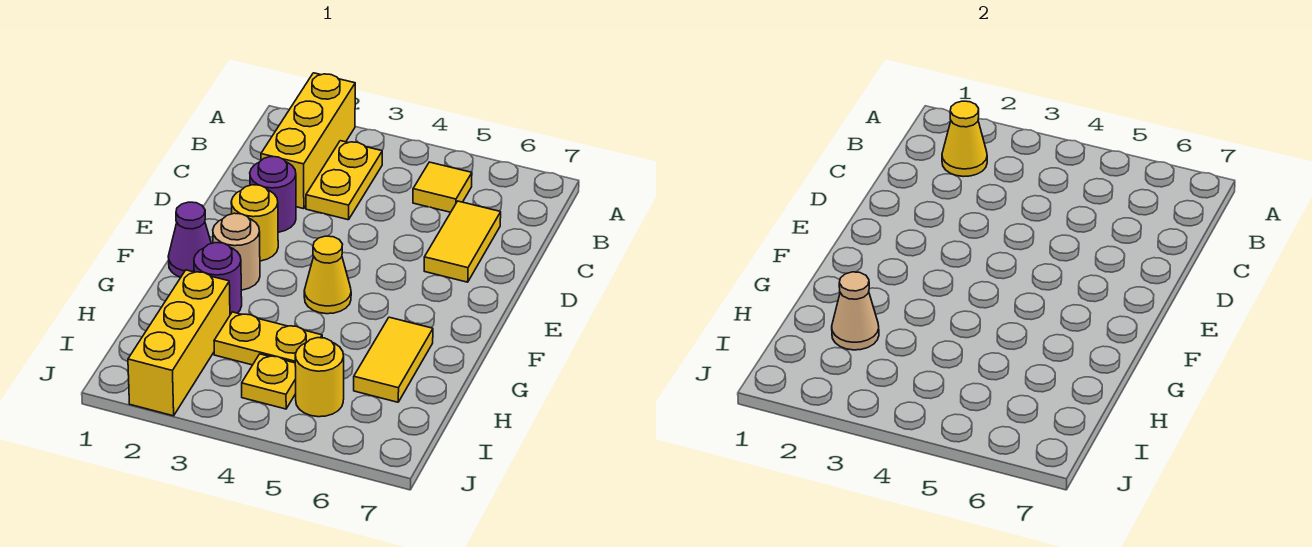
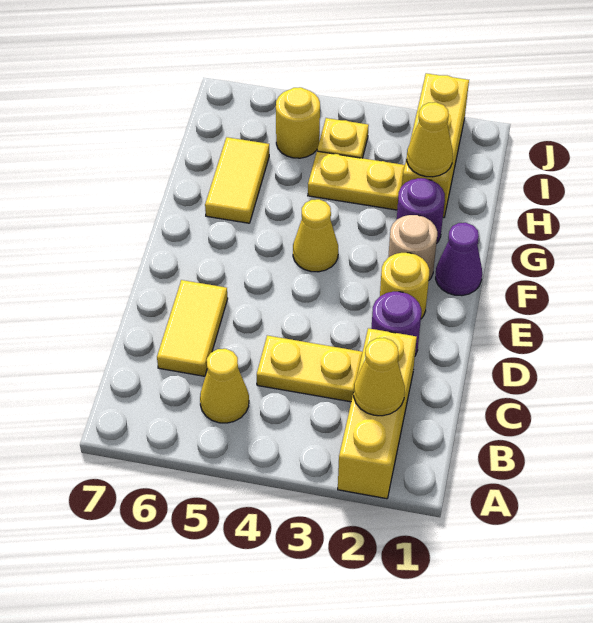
yellow plate B3:C3 level 1 -> yellow plate C3:C4 level 1
yellow tile B5 level 1 -> yellow cone B5 level 1
tan cone H2 level 2 -> yellow cone H2 level 2

